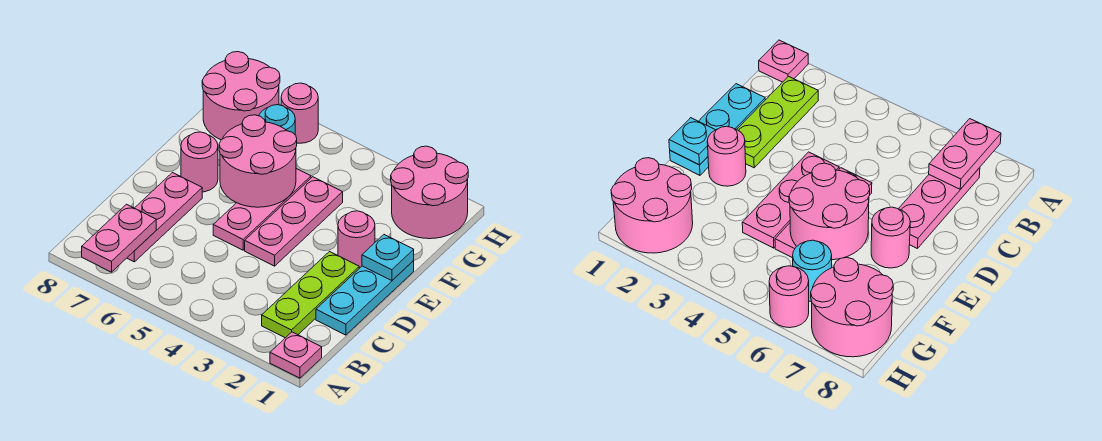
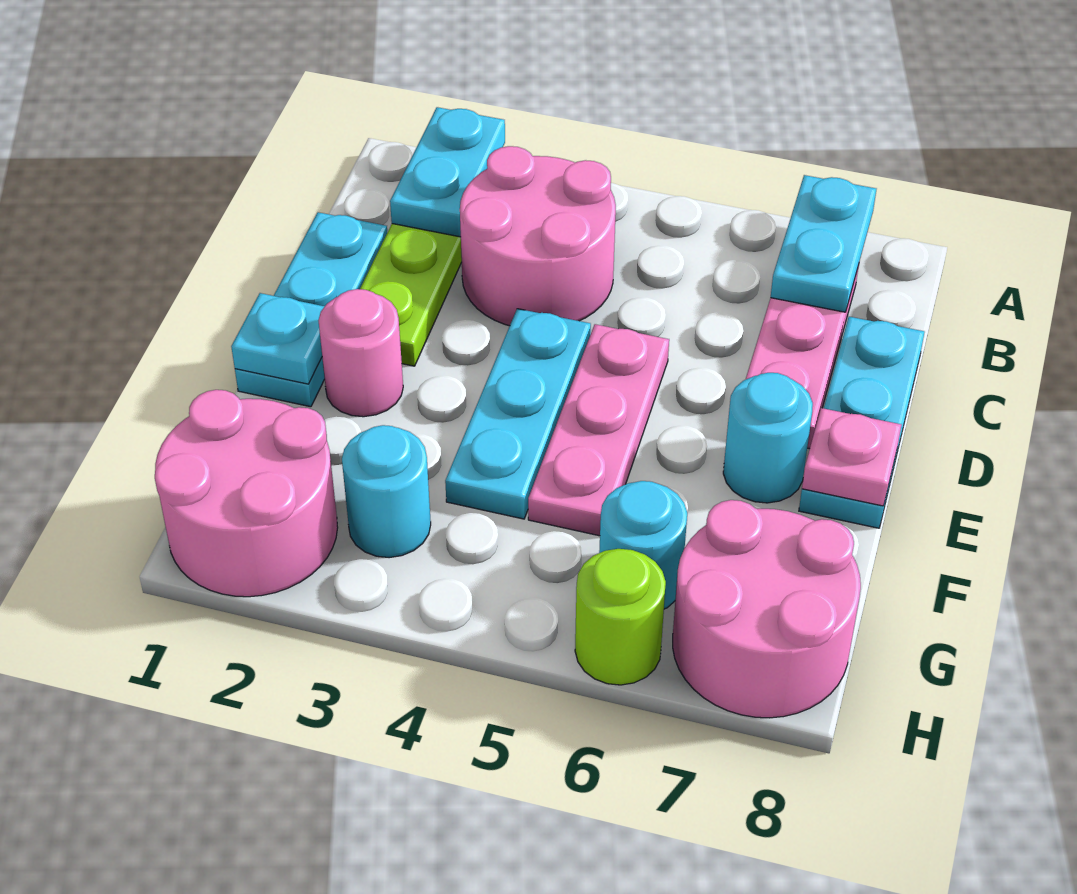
pink plate A1 level 1 -> pink plate E8 level 2
none -> cyan plate A2:B2 level 2
pink plate A7:B7 level 2 -> cyan plate A7:B7 level 2
none -> cyan plate C8:E8 level 1
pink plate D4:F4 level 1 -> cyan plate D4:F4 level 1
pink round brick E5:F6 level 2 -> pink round brick B3:C4 level 1
pink round brick E7 level 1 -> cyan round brick E7 level 1
none -> cyan round brick G3 level 1
pink round brick H6 level 1 -> lime round brick H6 level 1

